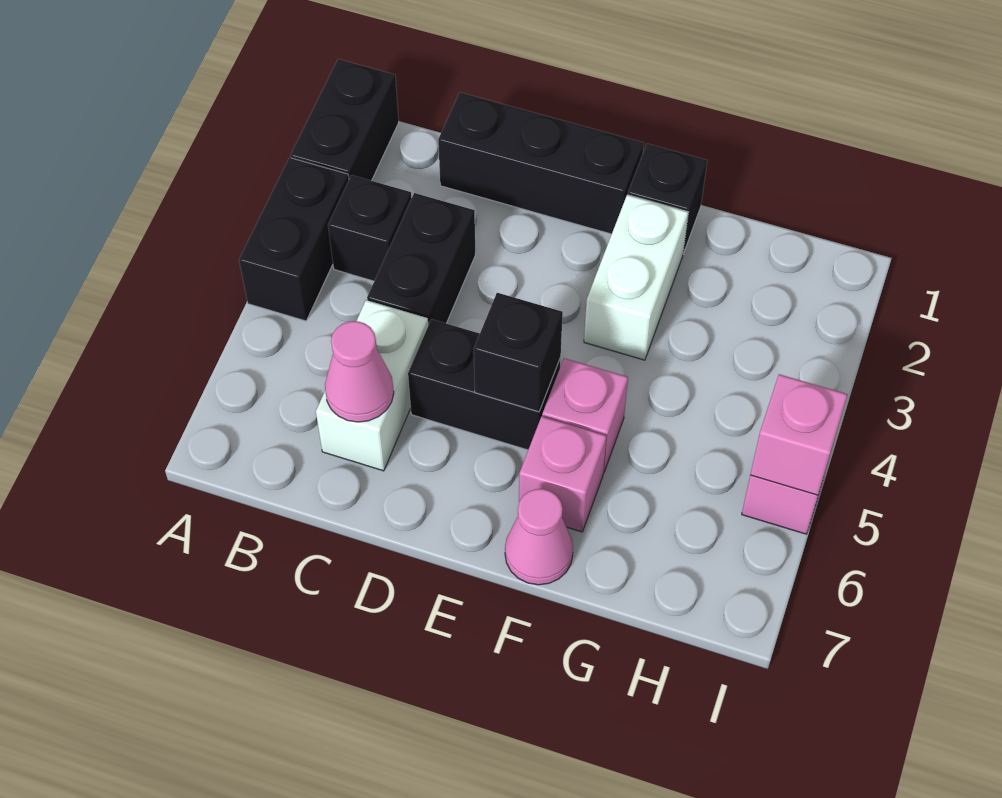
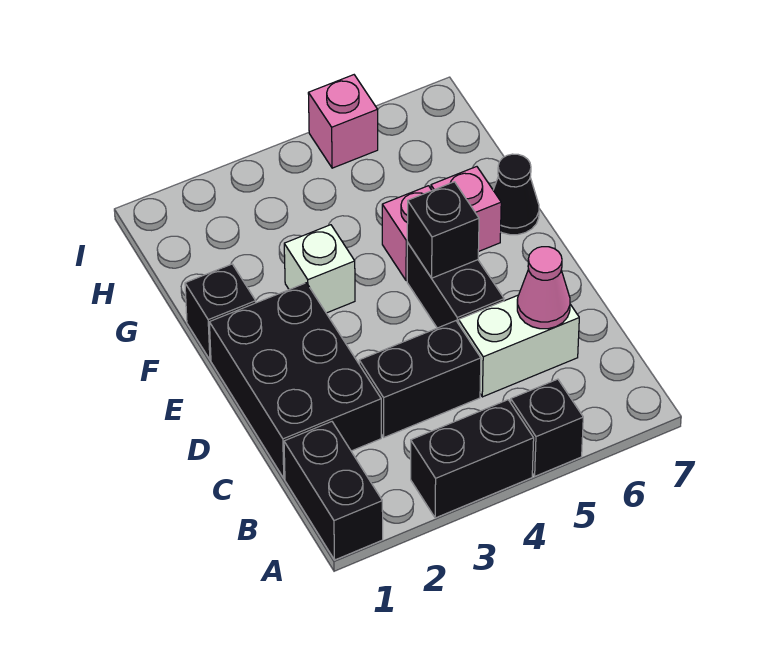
black brick A1:A2 level 1 -> black brick A1:B1 level 1
black brick B3 level 1 -> black brick A5 level 1
black brick C1:E1 level 1 -> black brick C1:E2 level 1
white brick F2:F3 level 1 -> white brick F3 level 1
pink cone F7 level 1 -> black cone F7 level 1
pink brick I5 level 2 -> none

